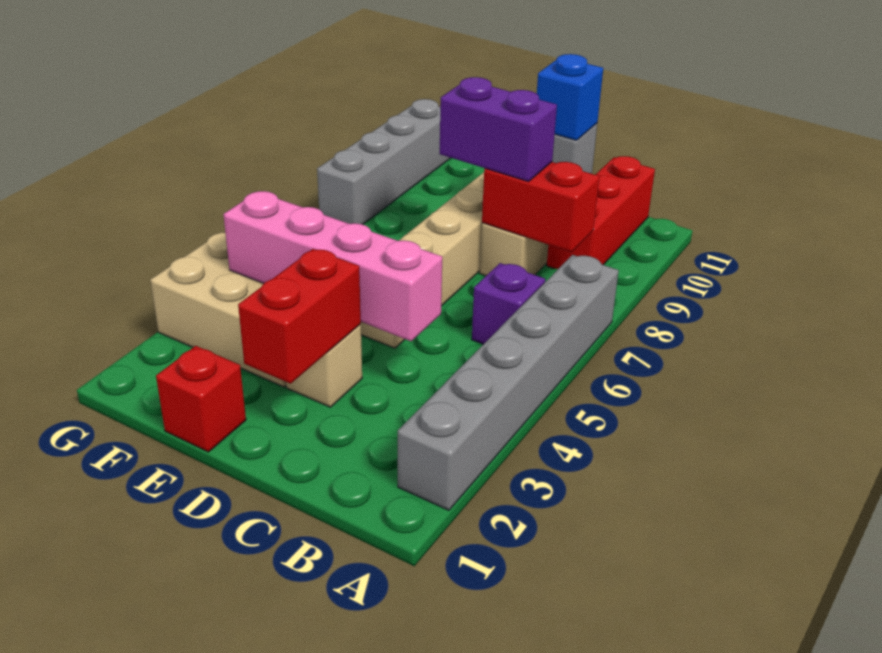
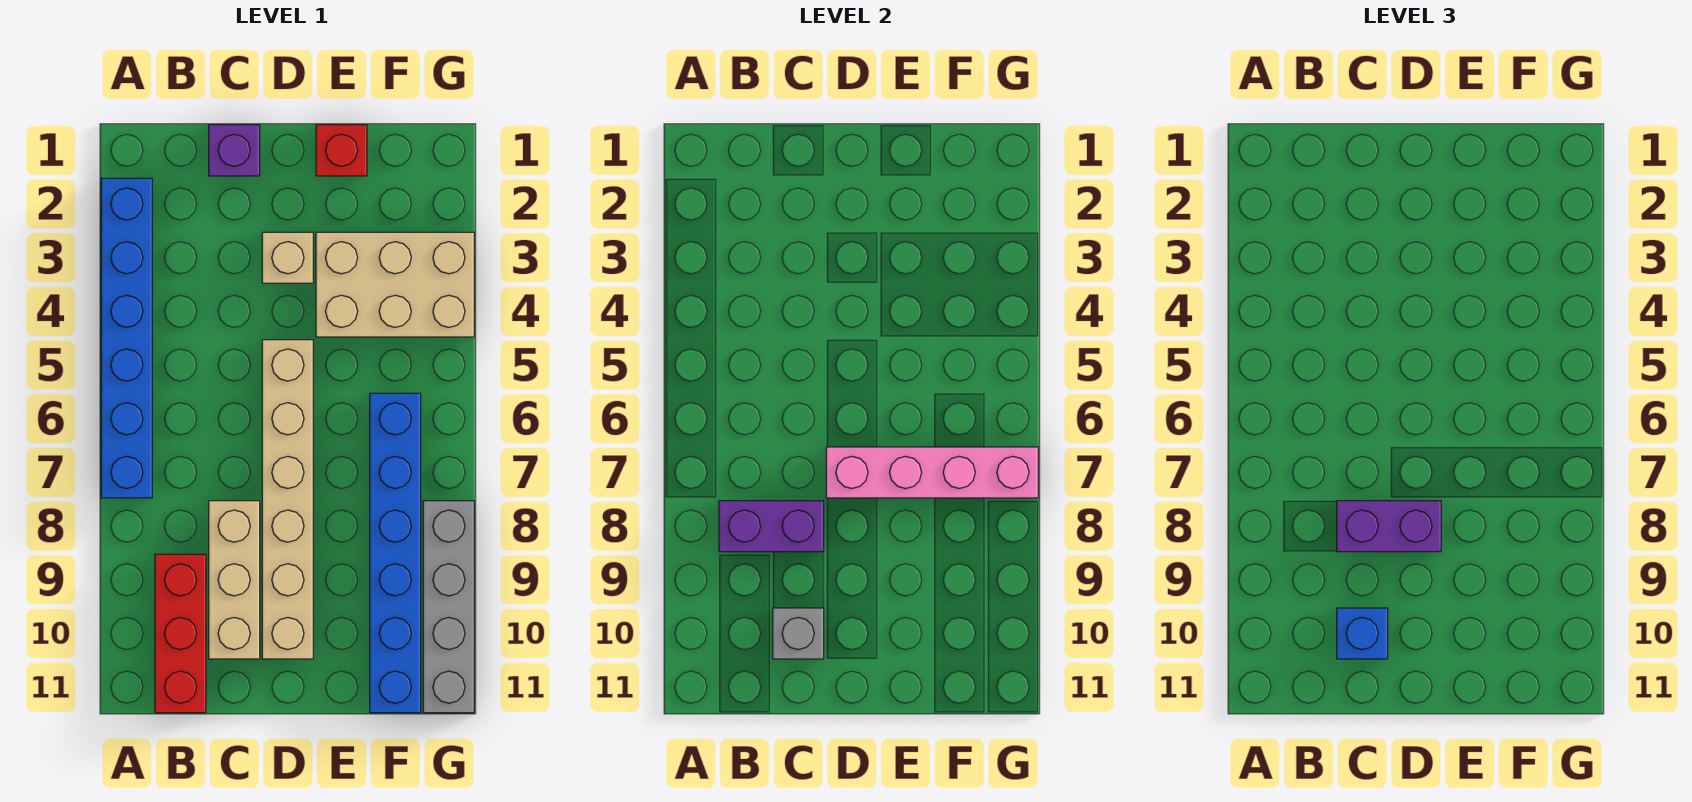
grey brick A2:A7 level 1 -> blue brick A2:A7 level 1
purple brick B6 level 1 -> purple brick C1 level 1
red brick B8:C8 level 2 -> purple brick B8:C8 level 2
pink brick C4:F4 level 2 -> pink brick D7:G7 level 2
red brick D2:D3 level 2 -> none
none -> blue brick F6:F11 level 1

